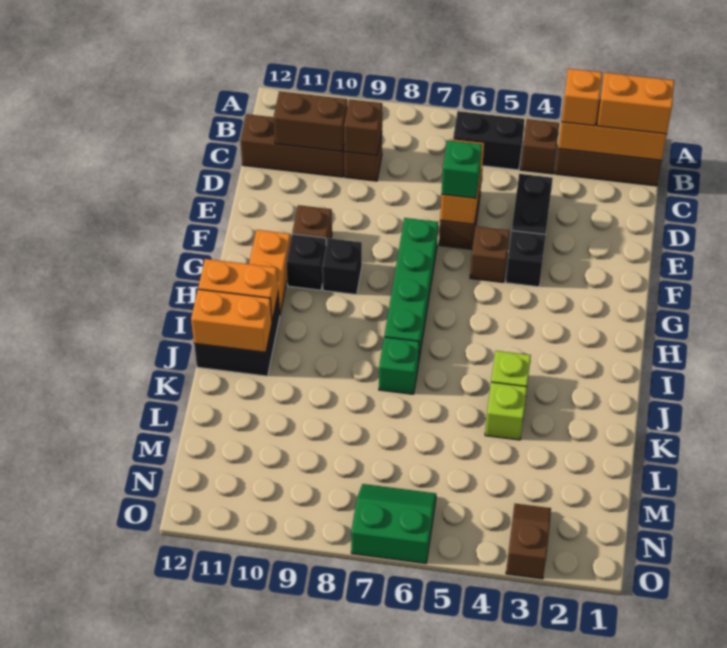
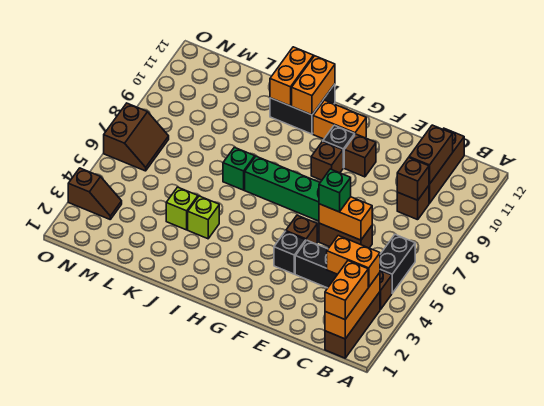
orange brick B3 level 3 -> orange brick B3:C3 level 3
black brick G9 level 1 -> brown brick G9 level 1
green slope N6:O7 level 1 top O -> brown slope N6:O7 level 1 top O

